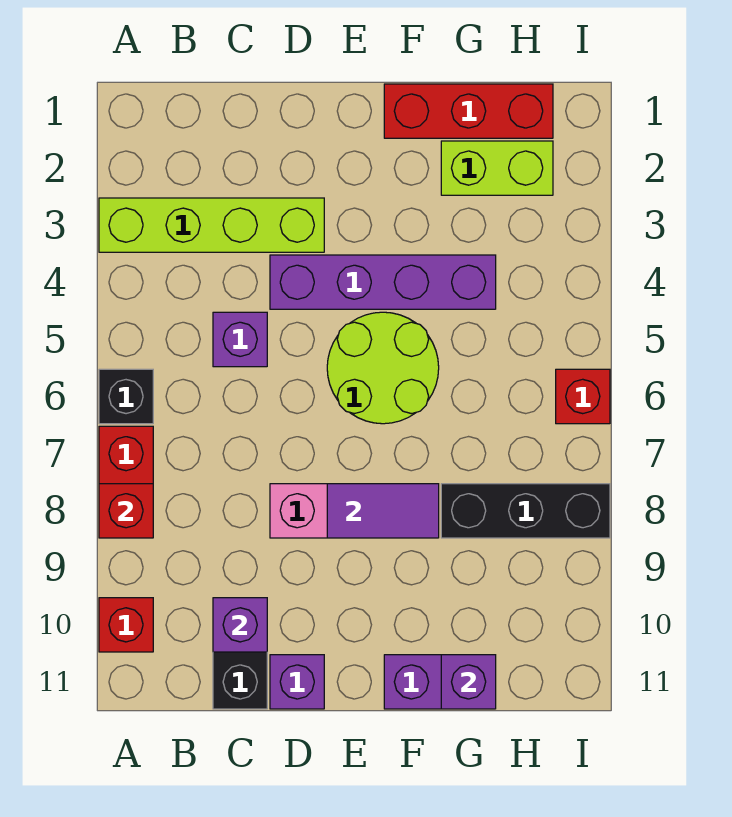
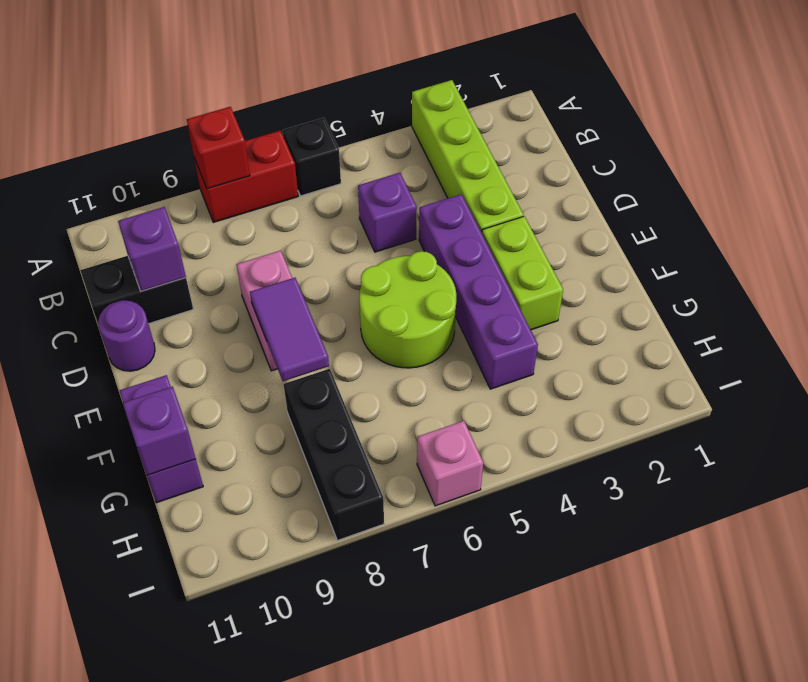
red brick A10 level 1 -> none
purple brick D11 level 1 -> purple round brick D11 level 1
red brick F1:H1 level 1 -> none
lime brick G2:H2 level 1 -> lime brick E3:F3 level 1
red brick I6 level 1 -> pink brick I6 level 1

